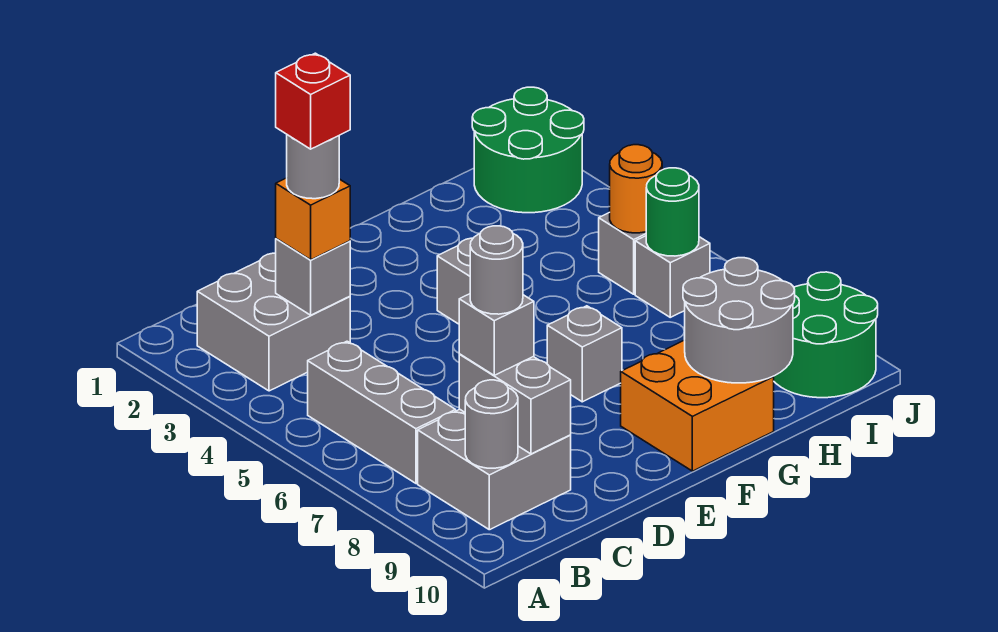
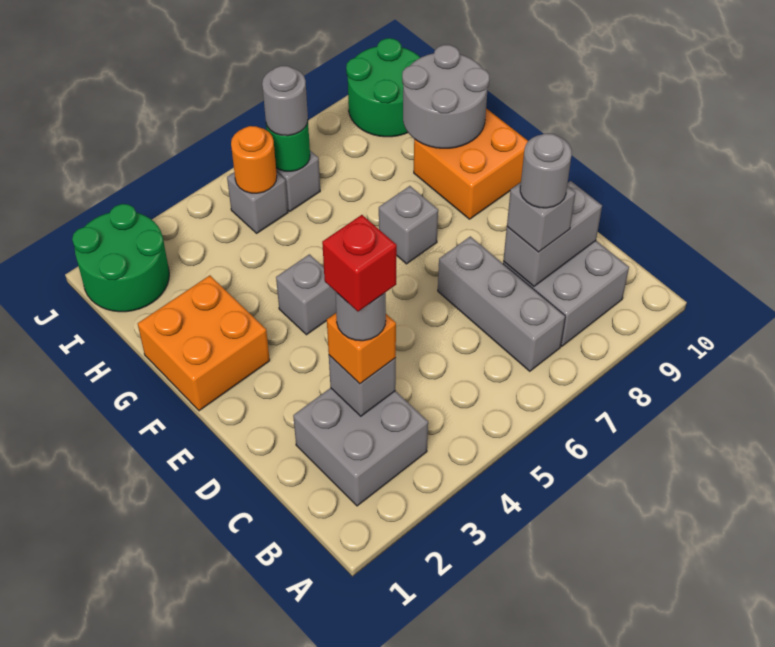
grey brick B5:B7 level 1 -> grey brick B7:D7 level 1
grey round brick B9 level 2 -> grey round brick I6 level 3
none -> orange brick F1:G2 level 1

